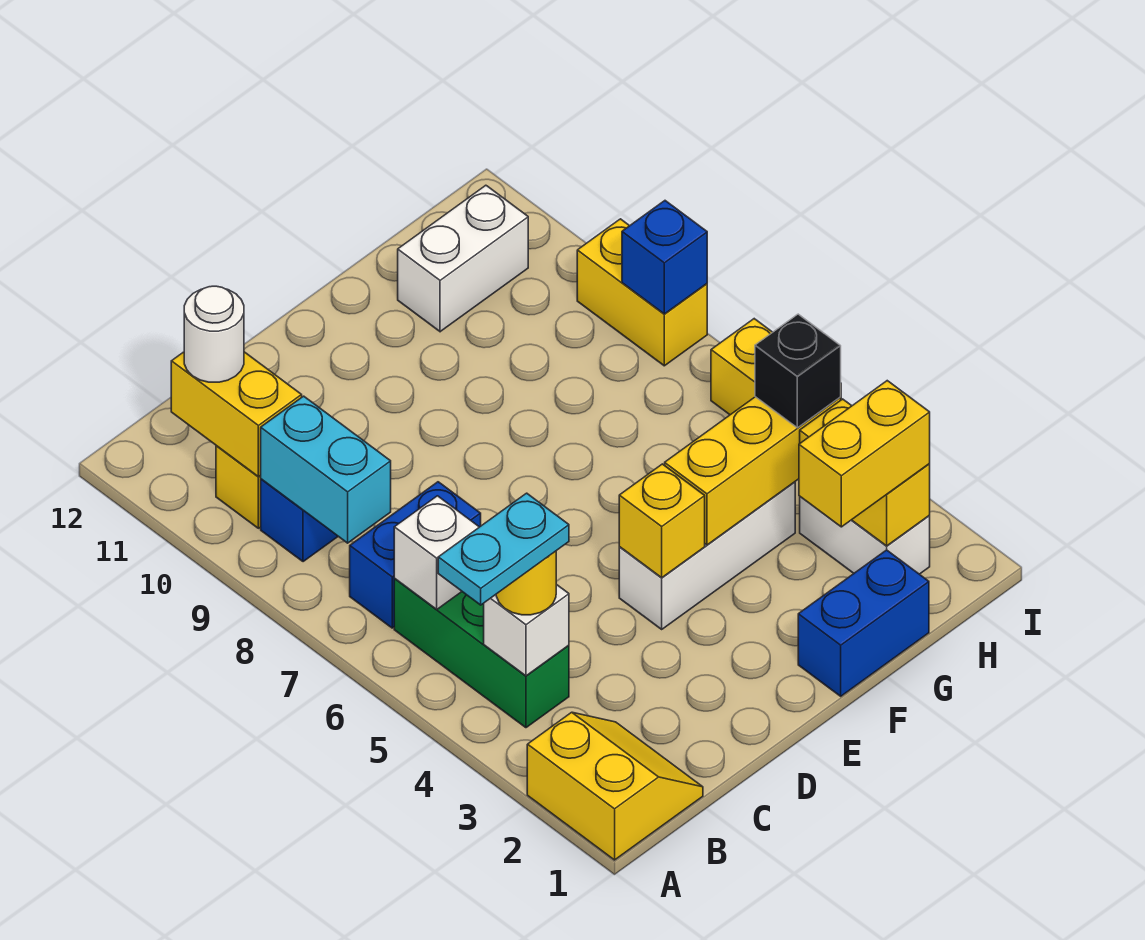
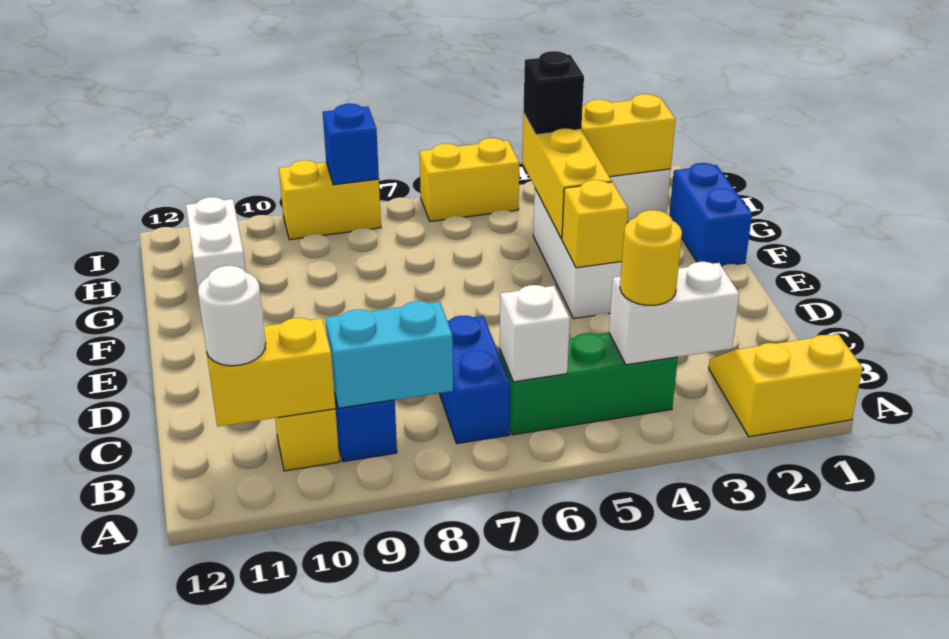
cyan plate A4:B4 level 4 -> none
white brick B4 level 2 -> white brick B3:B4 level 2
yellow brick G2:H2 level 3 -> none

